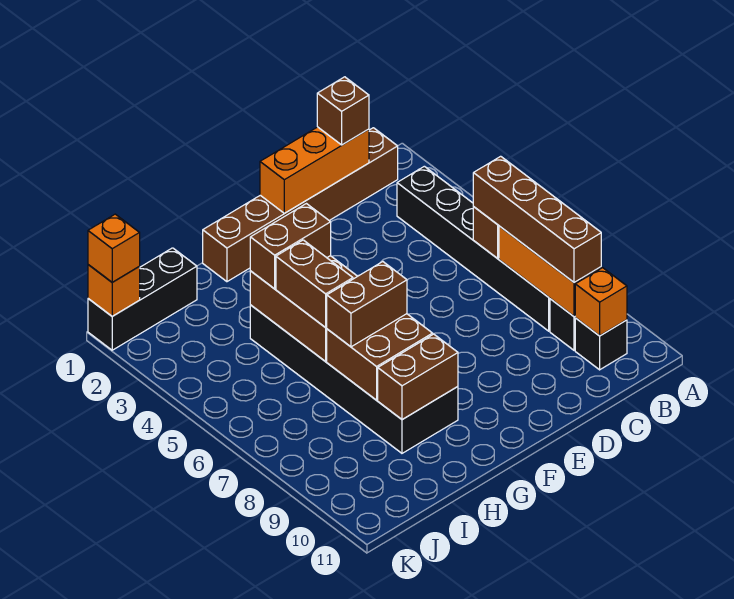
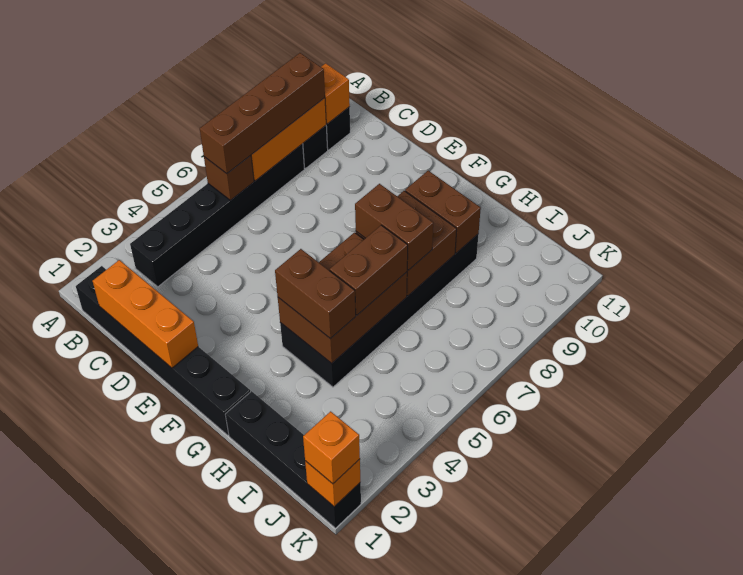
brown brick B1:G1 level 1 -> black brick B1:G1 level 1
brown brick C1 level 3 -> none
black brick I1:K1 level 1 -> black brick H1:K1 level 1

